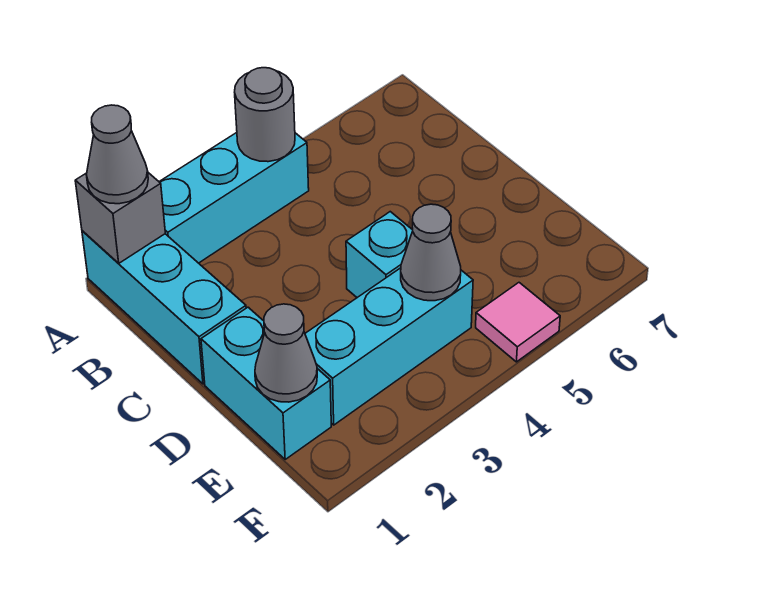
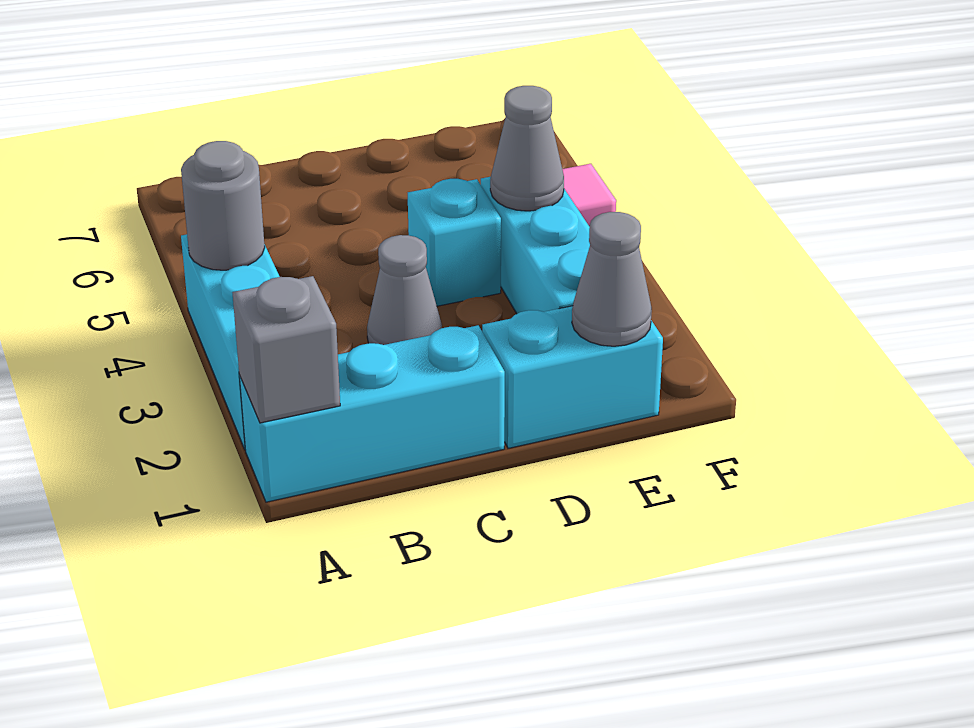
grey cone A1 level 3 -> grey cone C3 level 1

